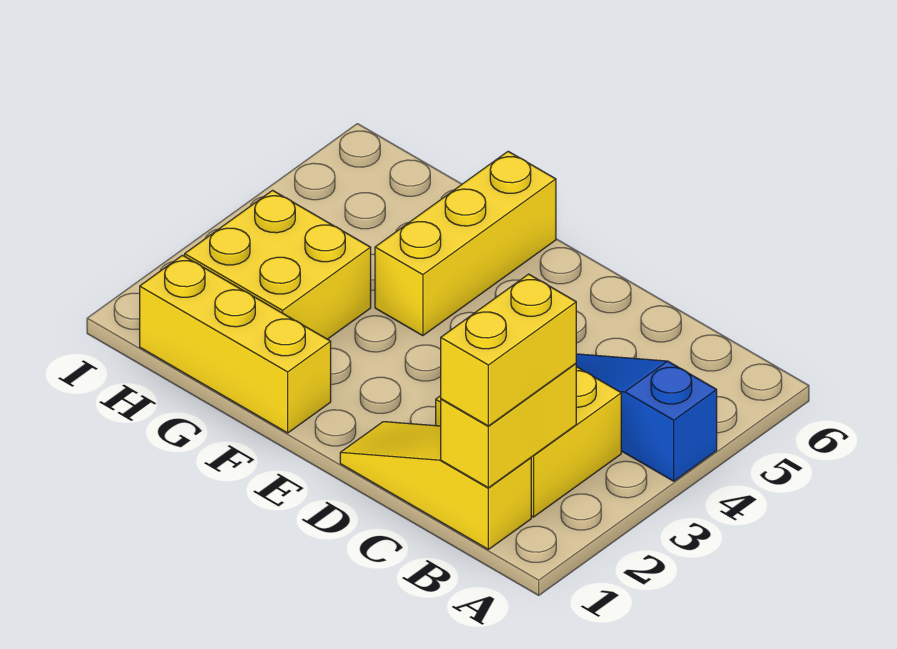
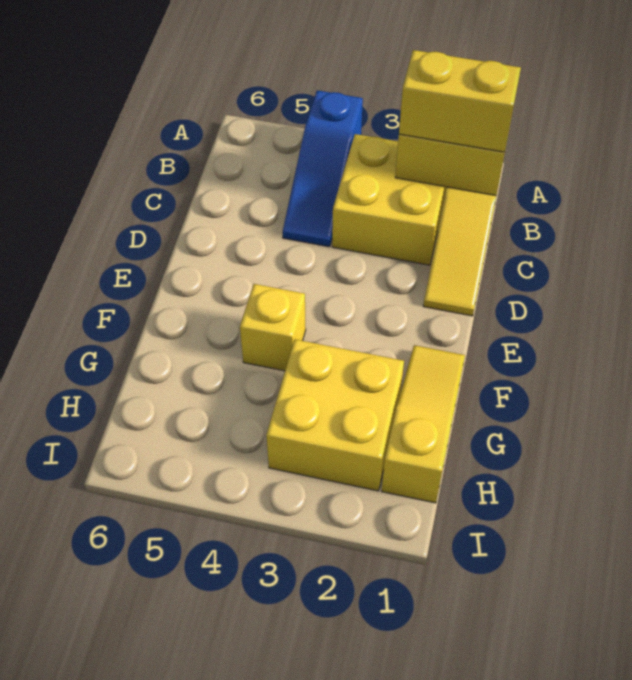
yellow brick F1:H1 level 1 -> yellow slope F1:H1 level 1 top H
yellow brick F4:F6 level 1 -> yellow brick F4 level 1

